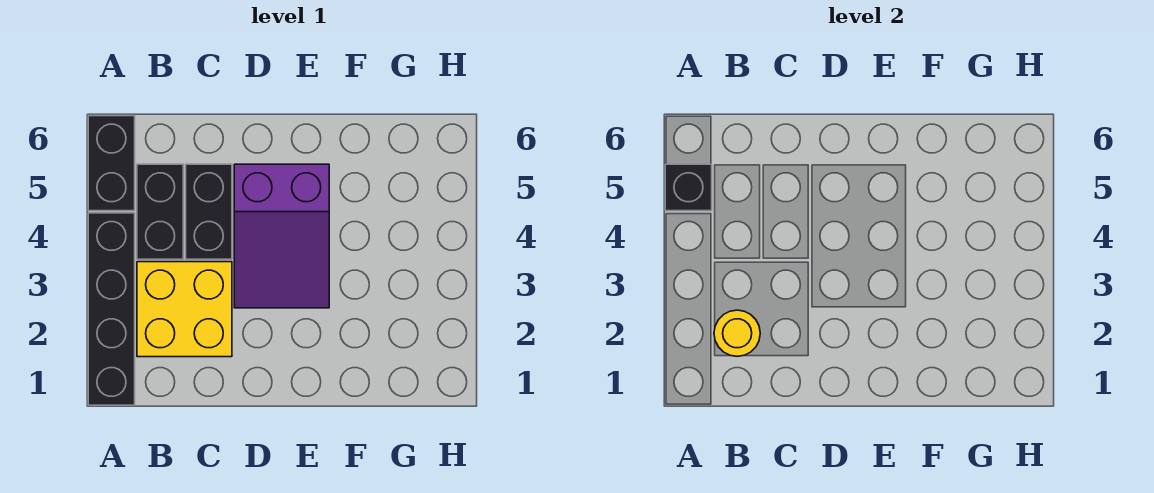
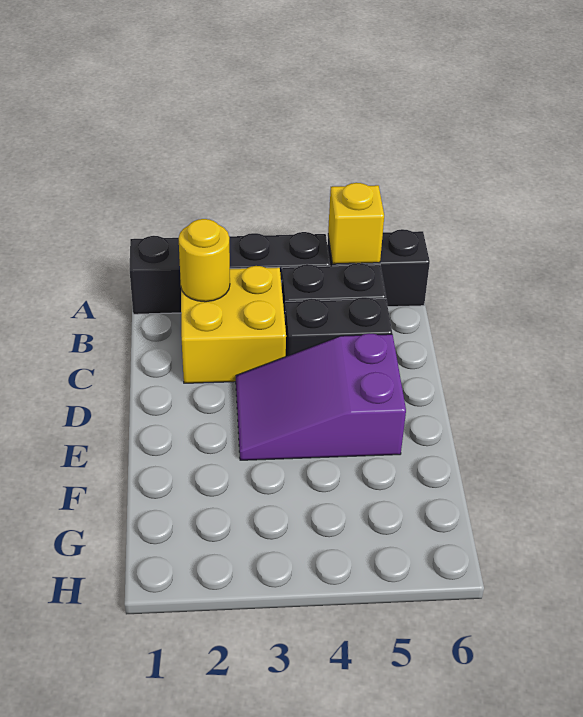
black brick A5 level 2 -> yellow brick A5 level 2

